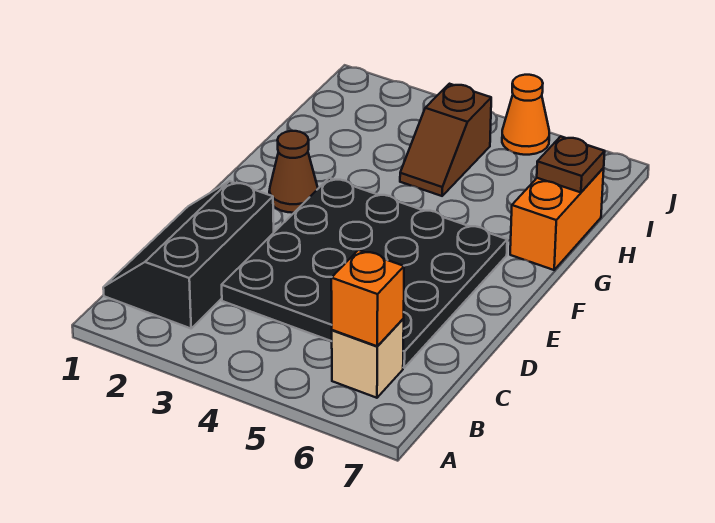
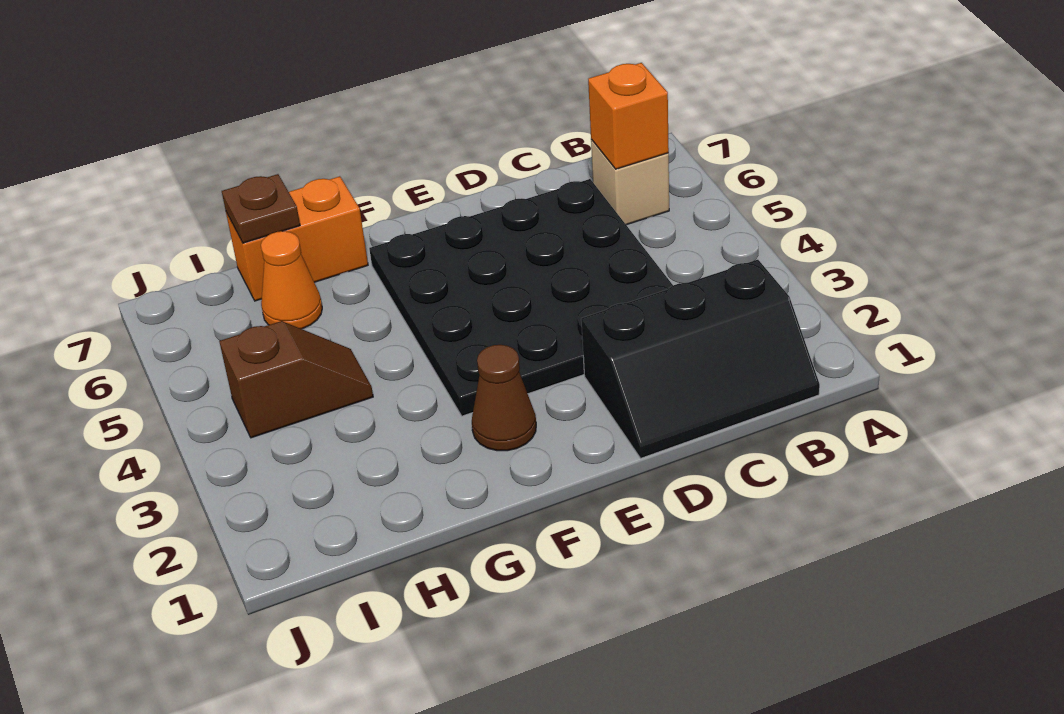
orange cone J5 level 1 -> orange cone H6 level 1

